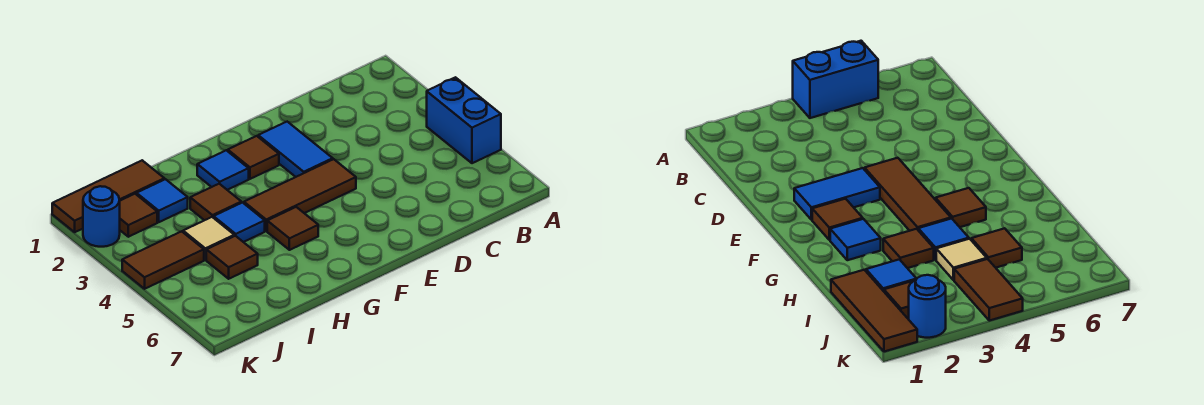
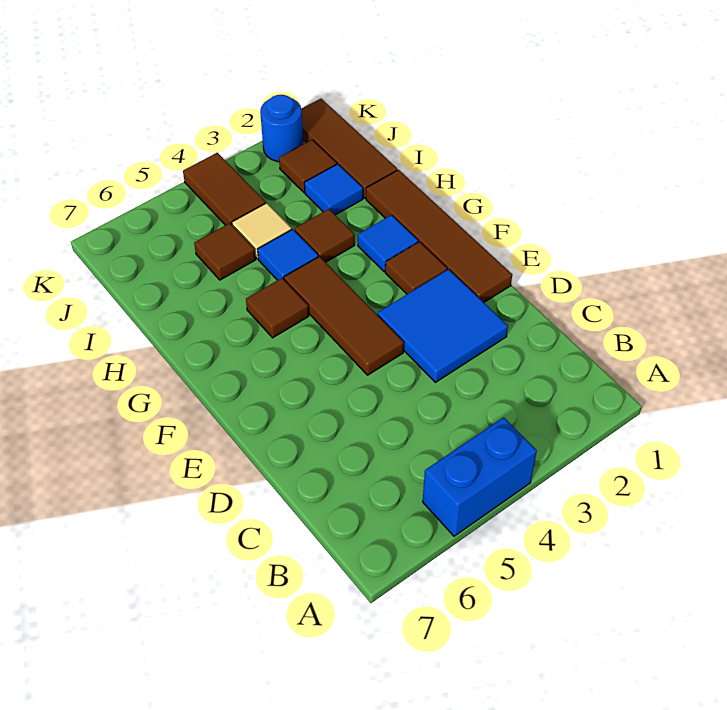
none -> brown tile E1:H1 level 1
blue tile E2:E3 level 1 -> blue tile D2:E3 level 1

